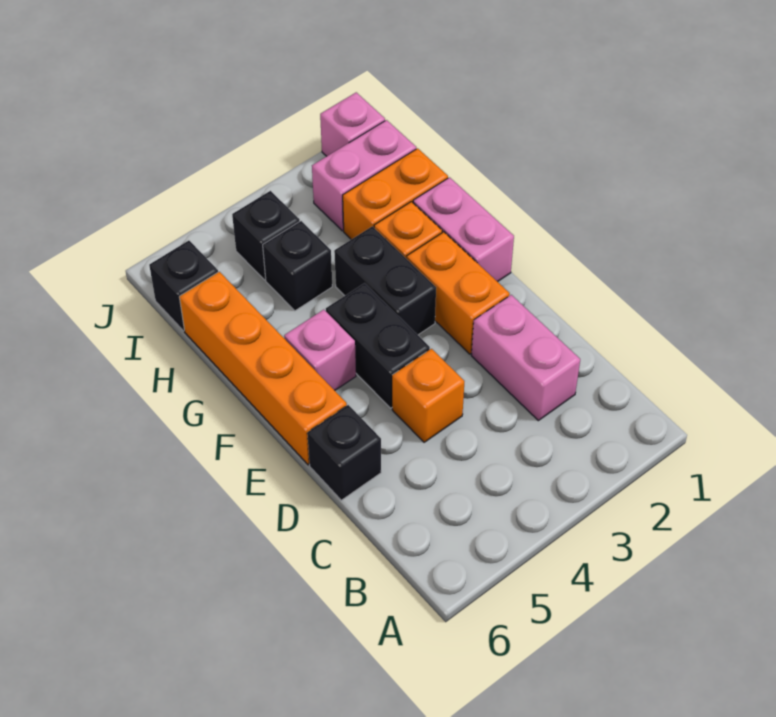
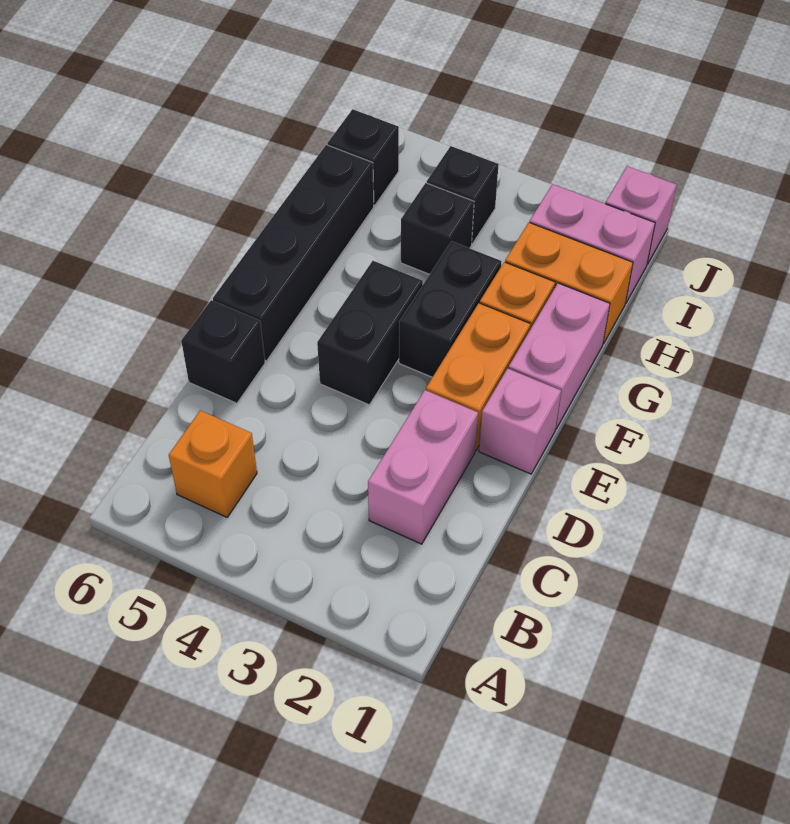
orange brick D4 level 1 -> orange brick B5 level 1
orange brick E6:H6 level 1 -> black brick E6:H6 level 1
pink brick F5 level 1 -> pink brick E1 level 1

